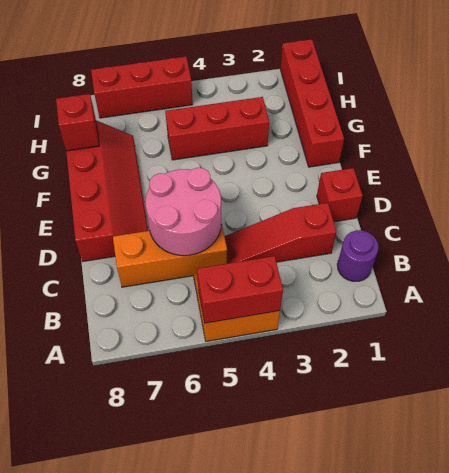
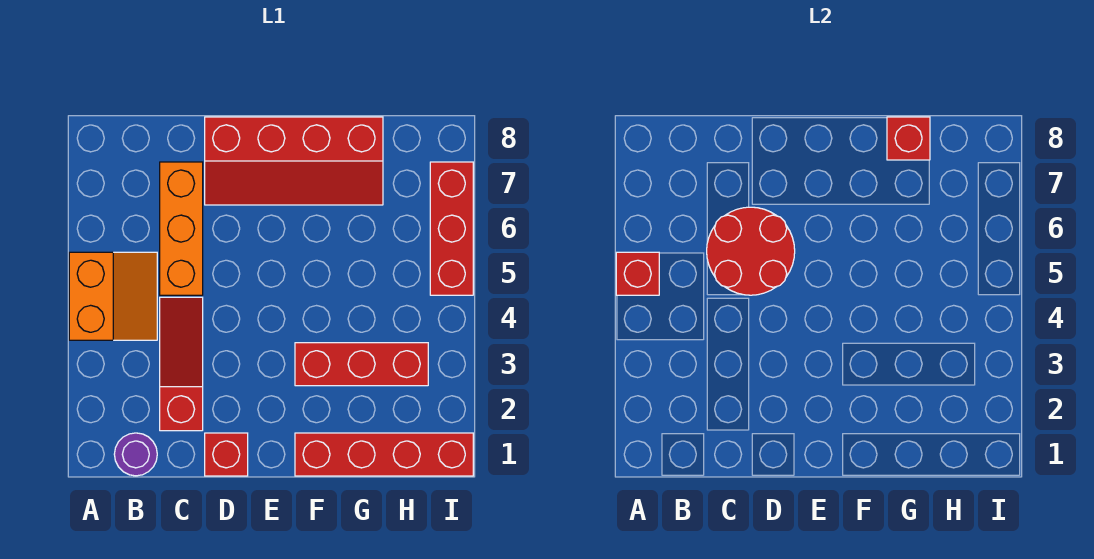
red brick A4:A5 level 2 -> red brick A5 level 2
pink round brick C5:D6 level 2 -> red round brick C5:D6 level 2
red brick G3:G5 level 1 -> red brick F3:H3 level 1

